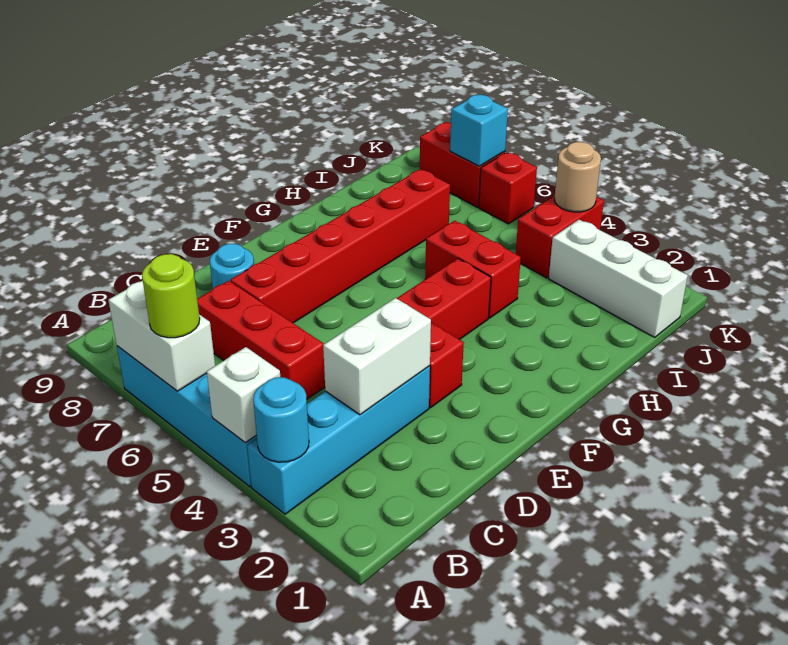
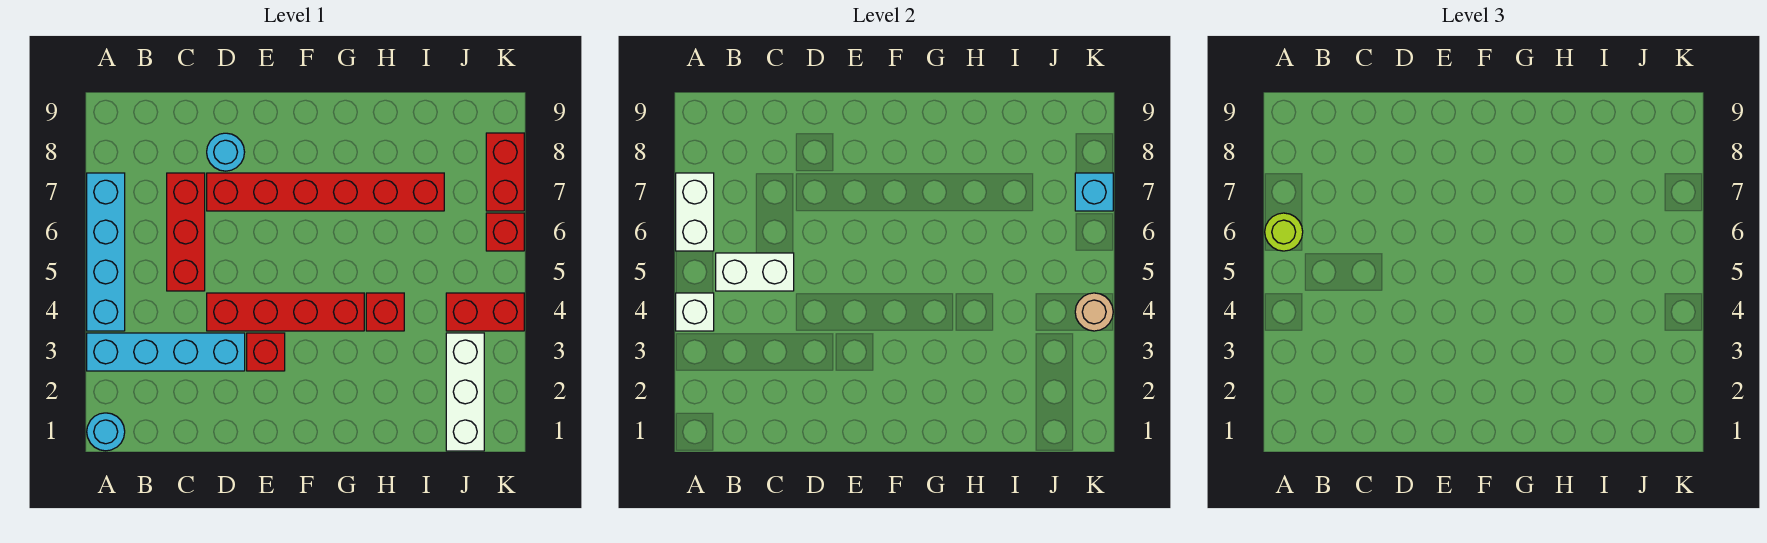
cyan round brick A3 level 2 -> cyan round brick A1 level 1
white brick C3:D3 level 2 -> white brick B5:C5 level 2
red brick H4:H5 level 1 -> red brick H4 level 1

